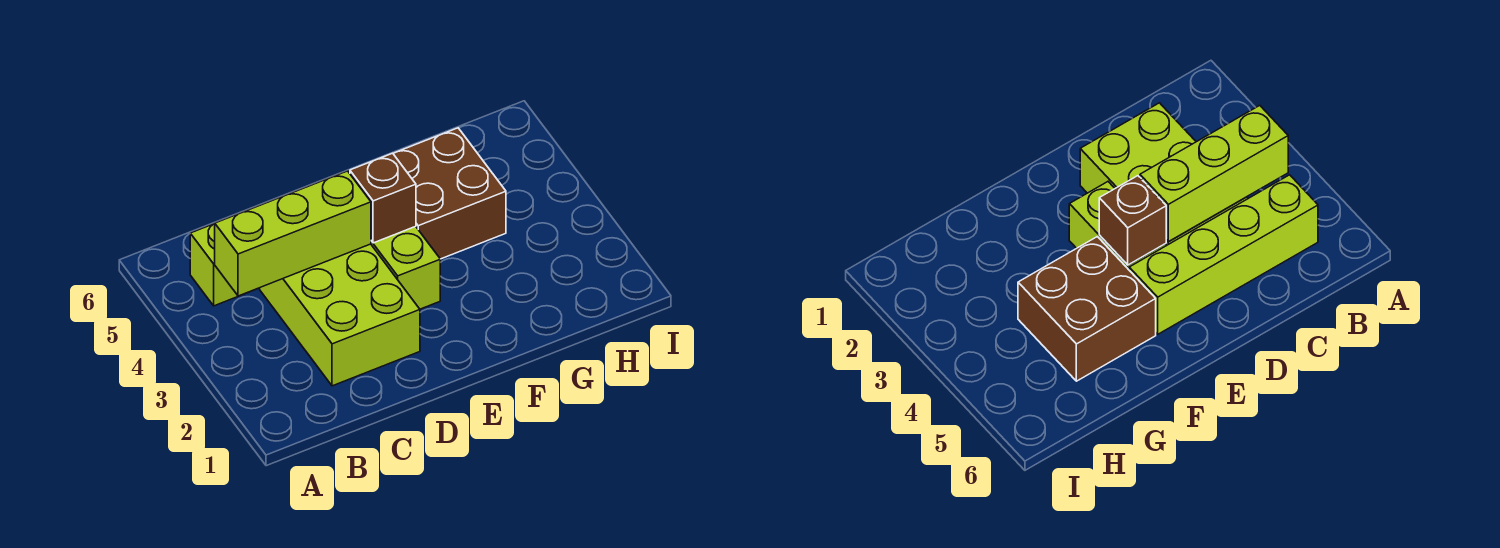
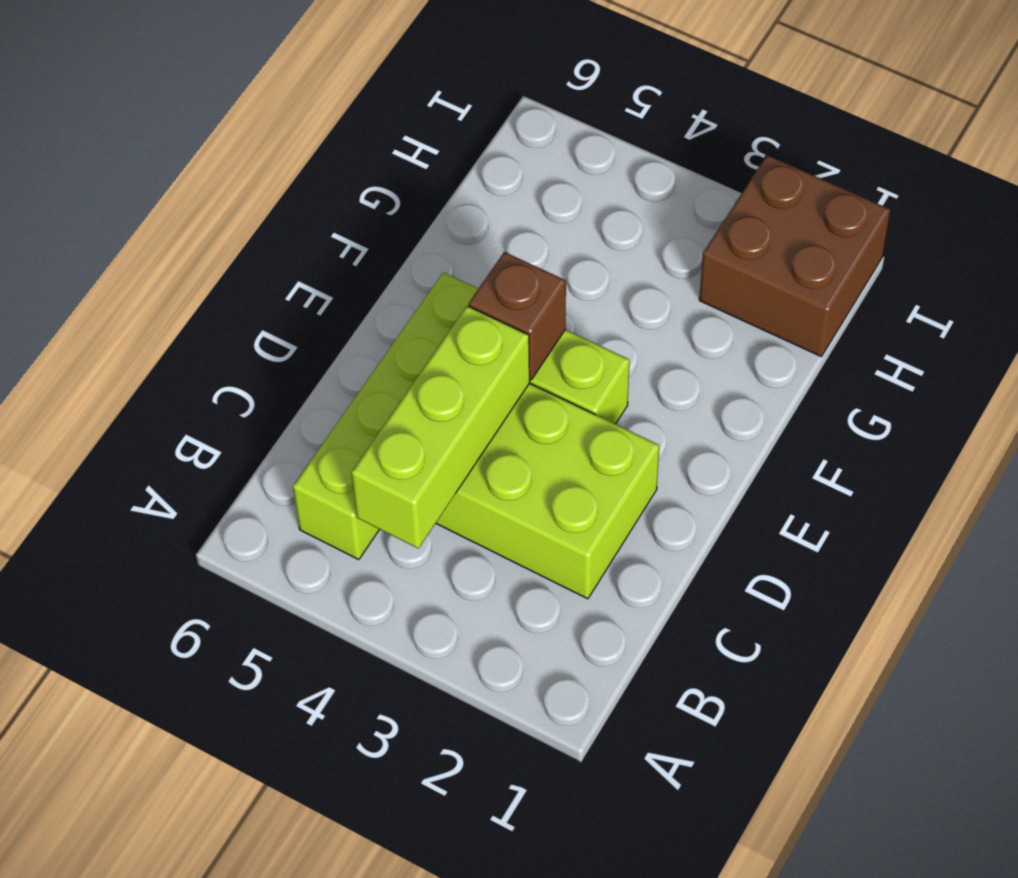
brown brick F4:G5 level 1 -> brown brick H1:I2 level 1

